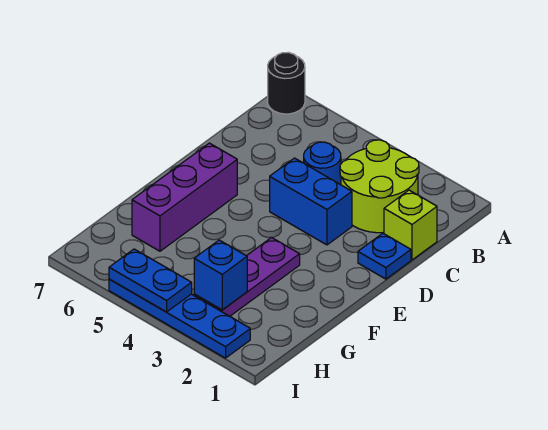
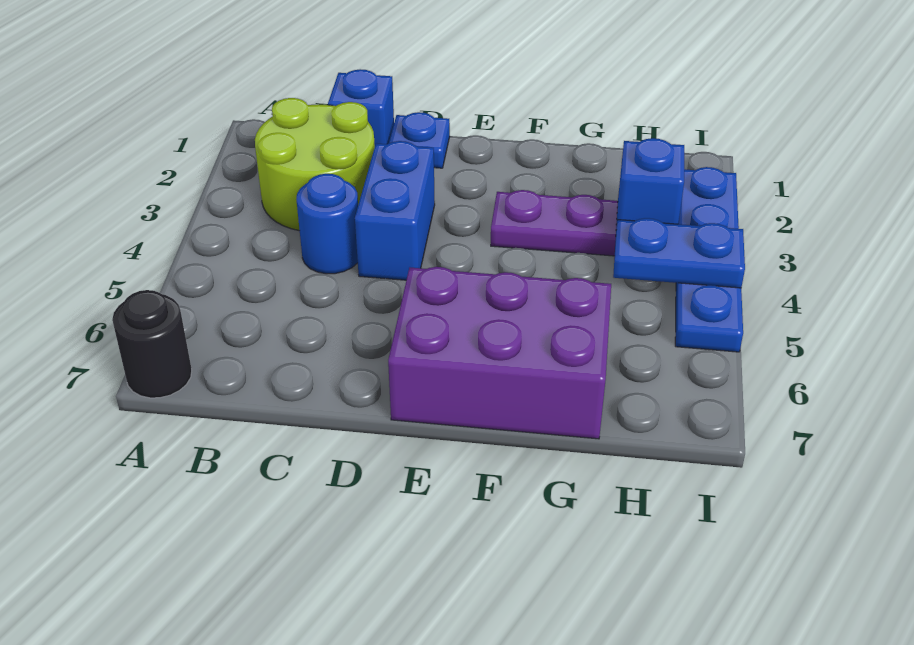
lime brick C1 level 1 -> blue brick C1 level 1
purple brick E6:G6 level 1 -> purple brick E6:G7 level 1
blue plate I4:I5 level 2 -> blue plate H4:I4 level 2

